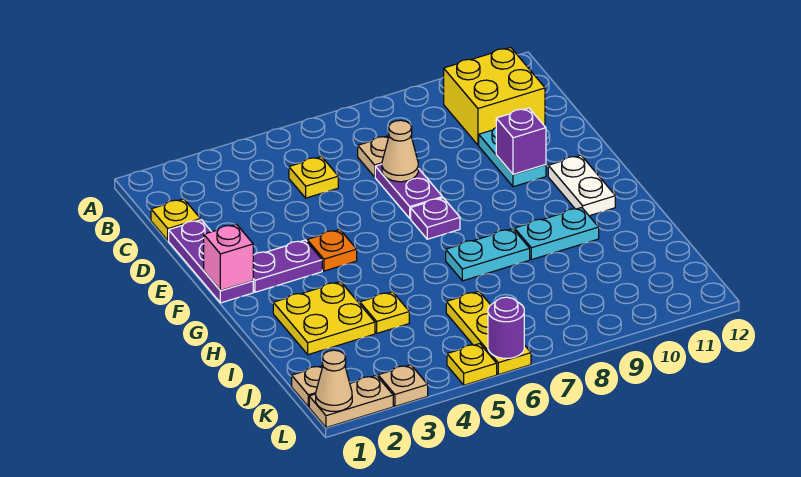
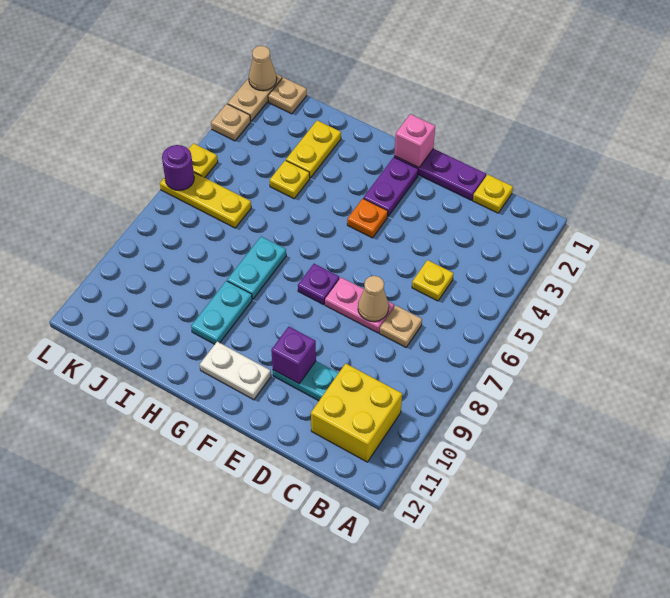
purple plate D7:E7 level 1 -> pink plate D7:E7 level 1
yellow plate H2:I3 level 1 -> yellow plate I2:I3 level 1

